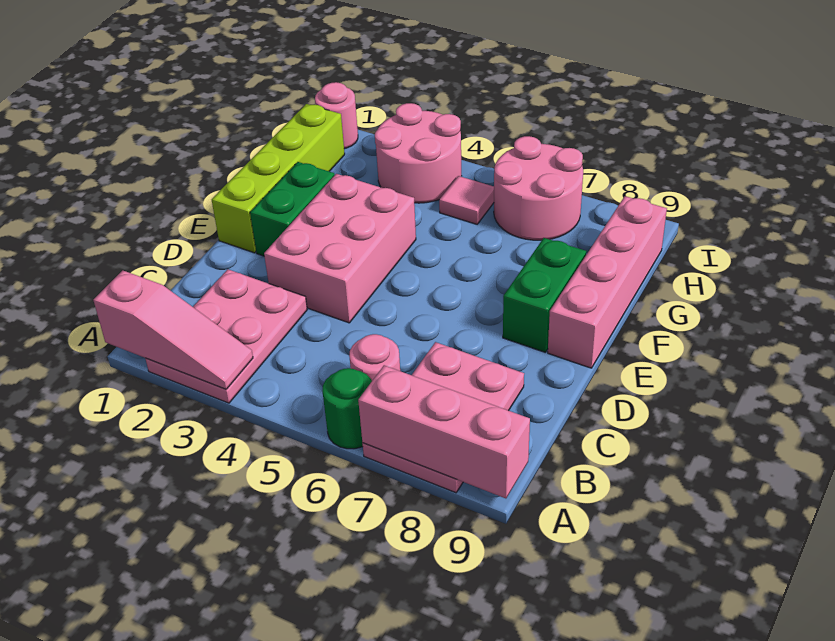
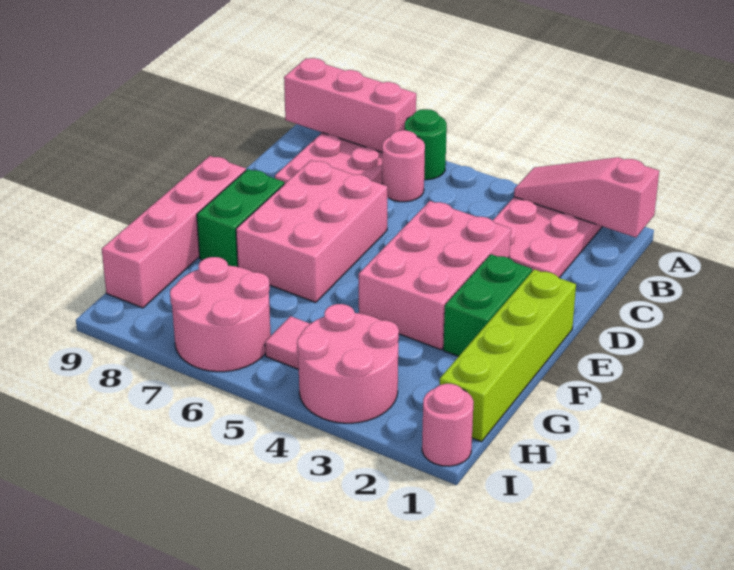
none -> pink brick D6:F7 level 1

